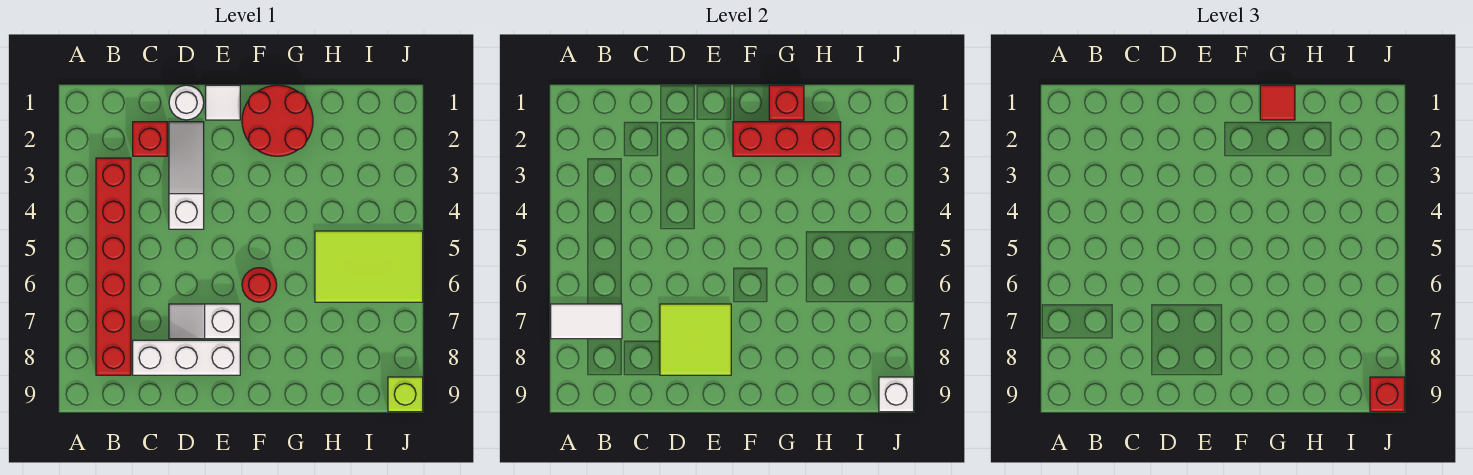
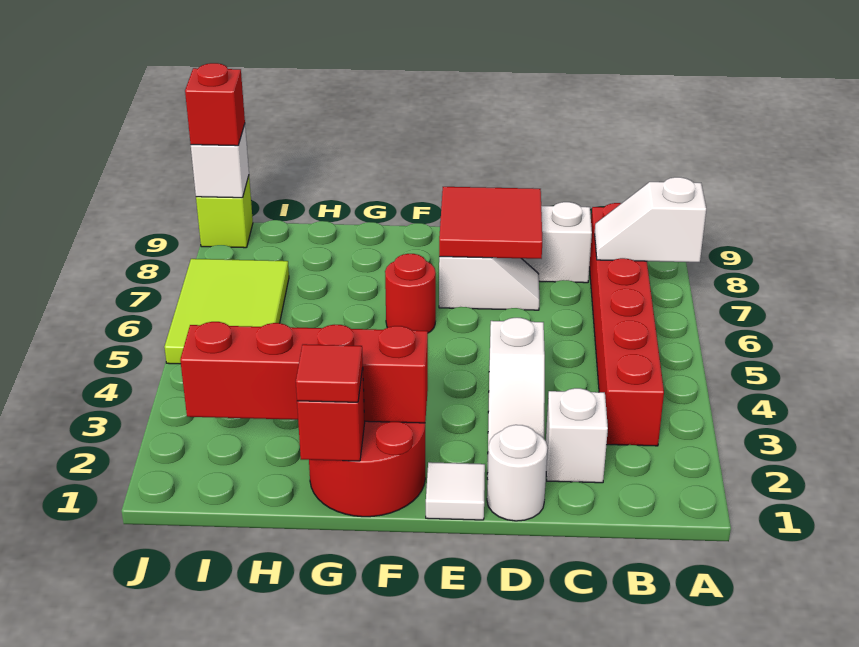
white tile A7:B7 level 2 -> white slope A7:B7 level 2 top A
red brick C2 level 1 -> white brick C2 level 1
lime tile D7:E8 level 2 -> red tile D7:E8 level 2
red brick F2:H2 level 2 -> red brick F2:I2 level 2
lime tile H5:J6 level 1 -> lime tile I5:J7 level 1

